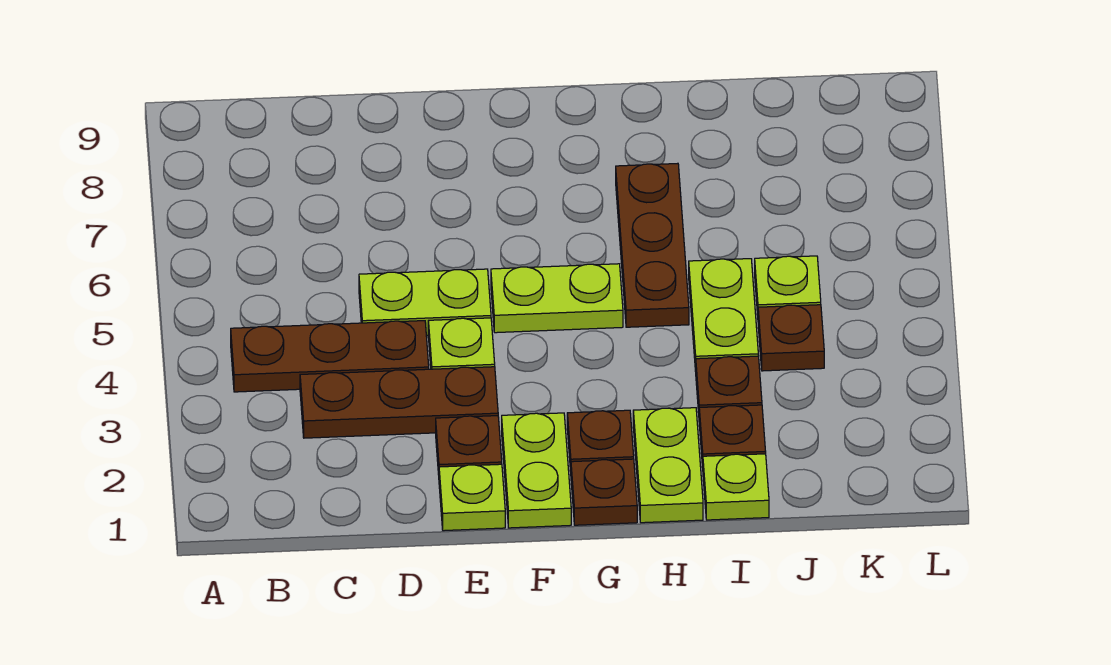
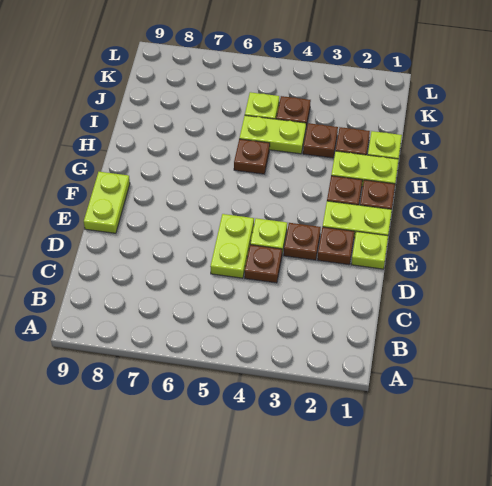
brown plate B4:D4 level 1 -> brown plate D4 level 1
brown plate C3:E3 level 1 -> brown plate E3 level 1
lime plate F5:G5 level 1 -> lime plate E9:F9 level 1
brown plate H5:H7 level 1 -> brown plate H5 level 1

